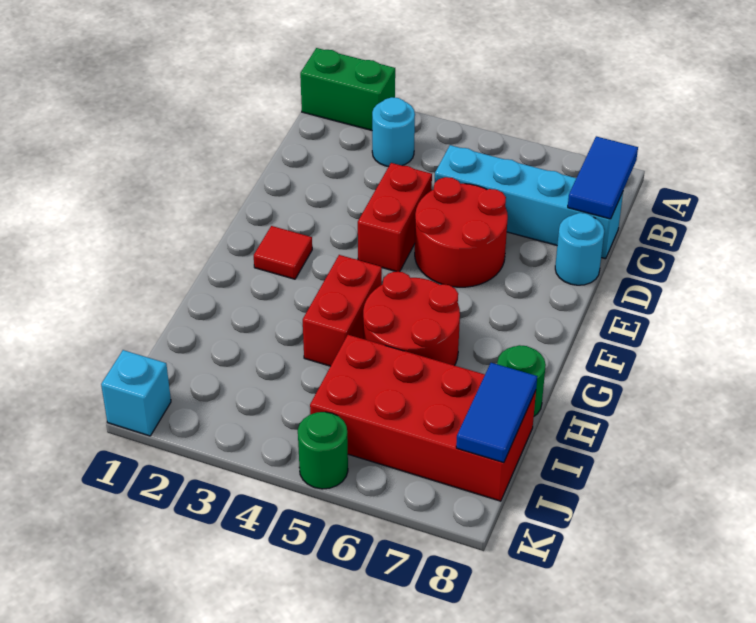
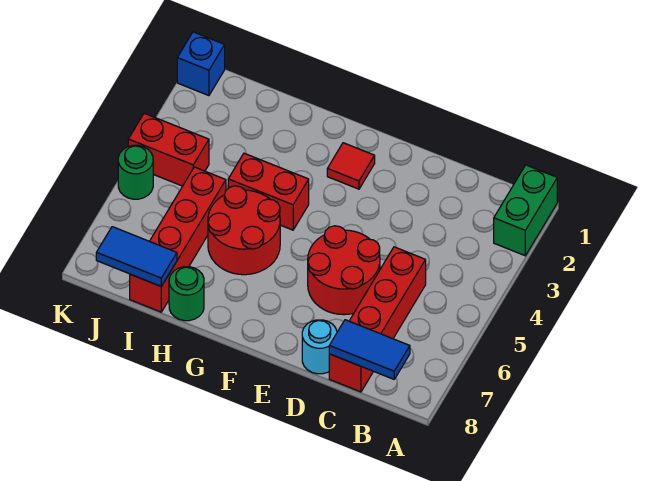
cyan round brick B3 level 1 -> none
cyan brick C5:C8 level 1 -> red brick C5:C8 level 1
red brick D4:E4 level 1 -> red brick J4:K4 level 1
red brick I5:J8 level 1 -> red brick I5:I8 level 1
cyan brick K1 level 1 -> blue brick K1 level 1

